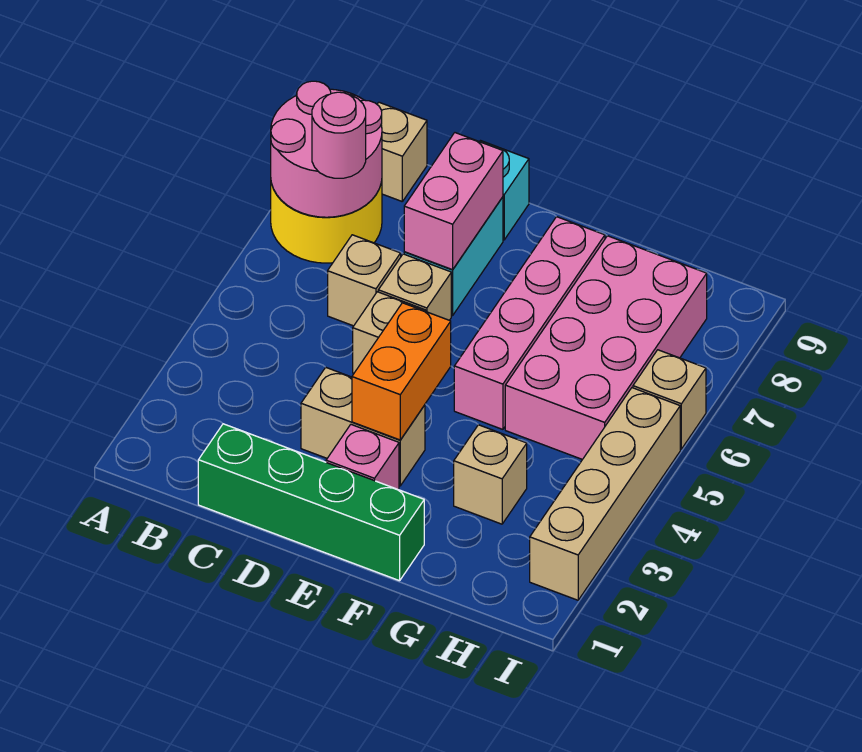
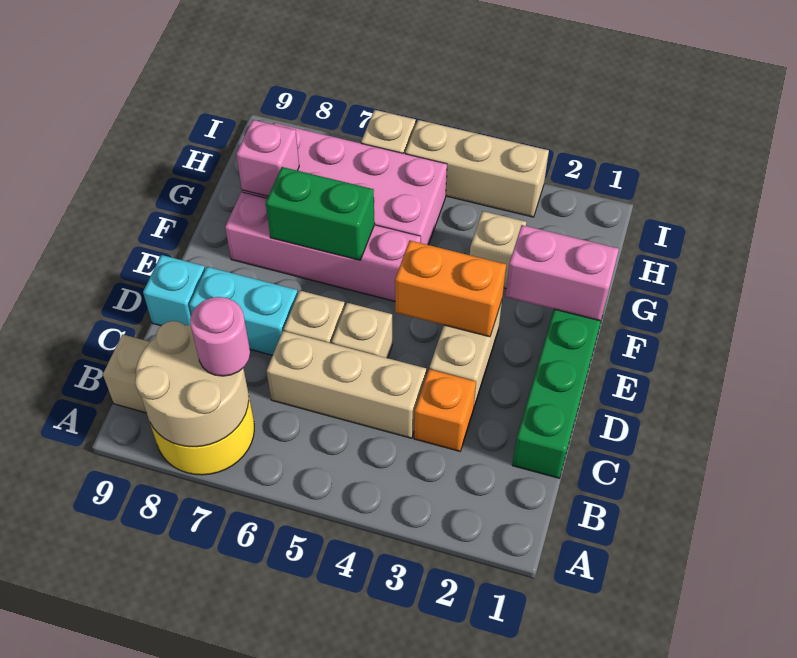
pink round brick A7:B8 level 2 -> tan round brick A7:B8 level 2
none -> orange brick C3 level 1
tan brick C6 level 1 -> tan brick C4:C6 level 1
pink brick D7:D8 level 2 -> pink brick F1:F2 level 2
pink brick E2 level 1 -> pink brick G8 level 2
none -> green brick F6:F7 level 2
tan brick I2:I5 level 1 -> tan brick I3:I5 level 1

